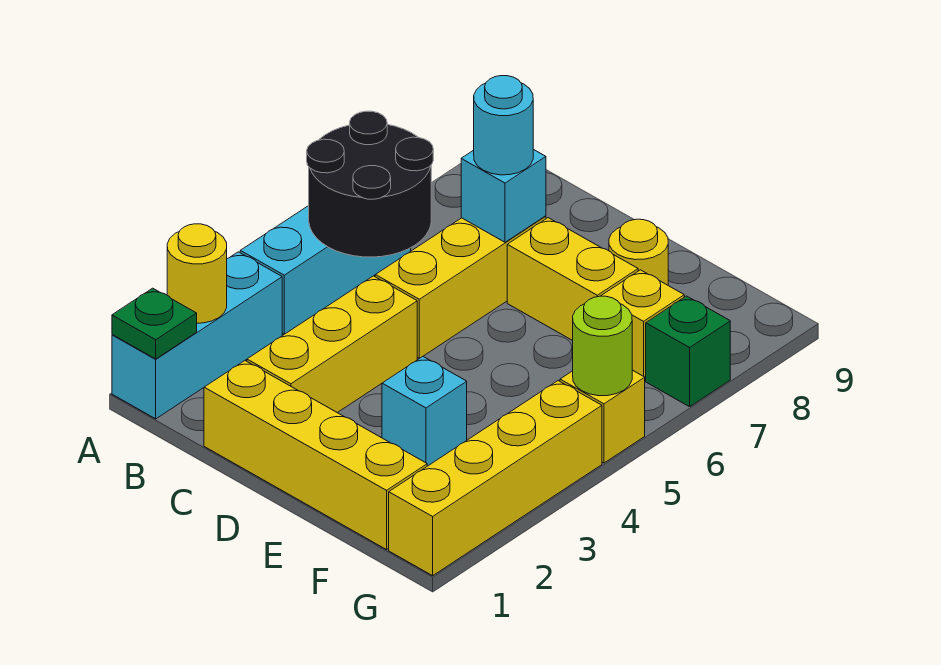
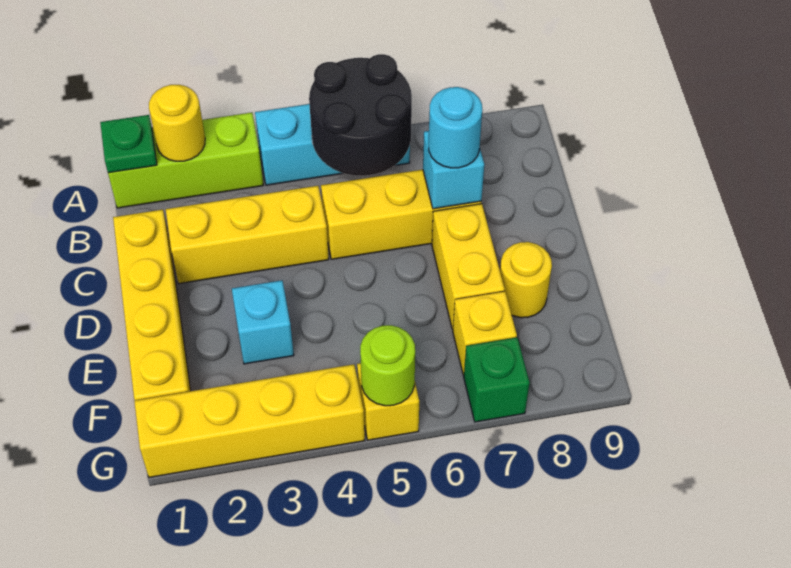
cyan brick A1:A3 level 1 -> lime brick A1:A3 level 1

